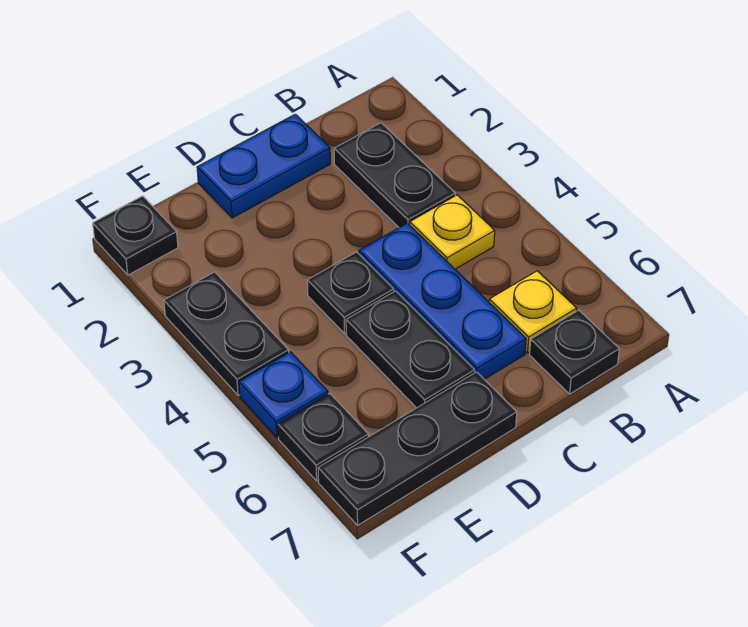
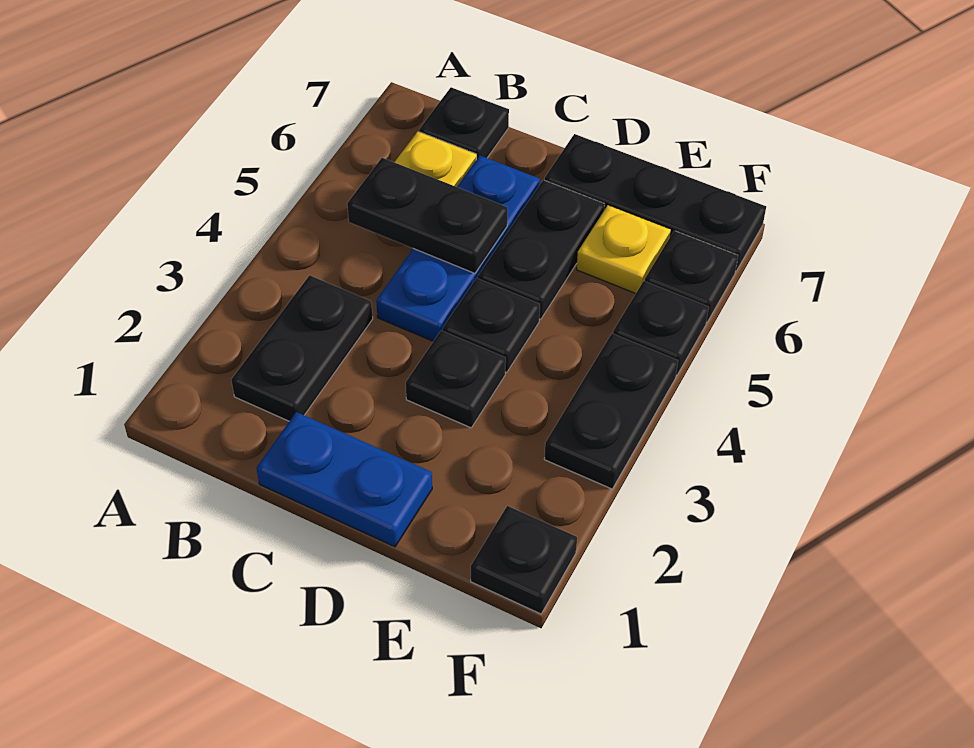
yellow plate B4 level 1 -> yellow plate E6 level 1
none -> black plate B5:C5 level 2
none -> black plate D3 level 1
blue plate F5 level 1 -> black plate F5 level 1

